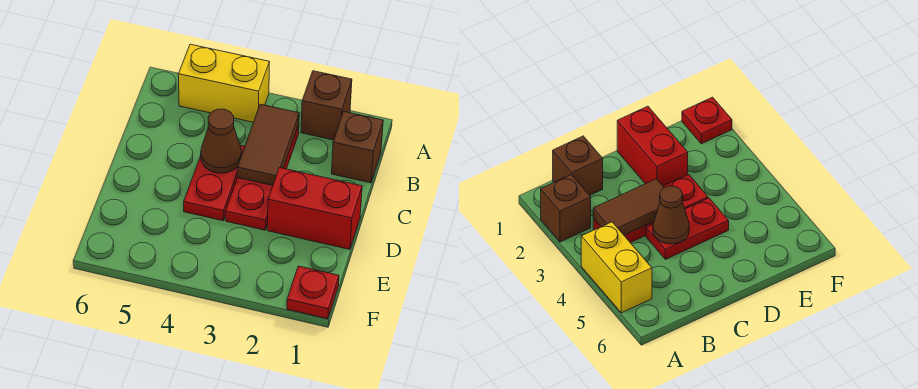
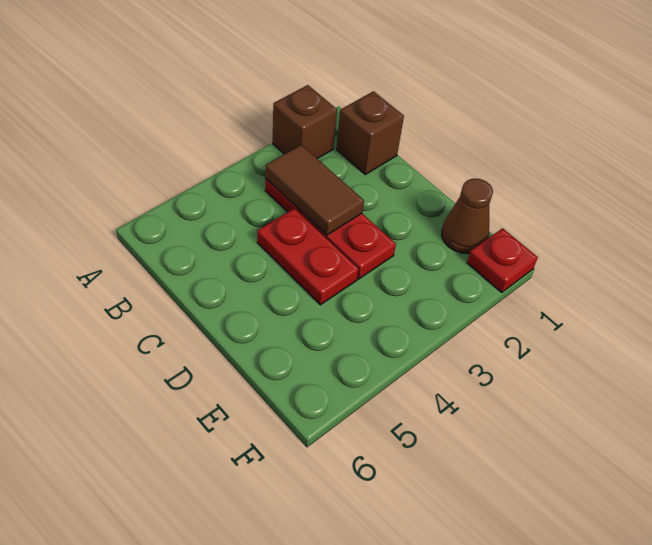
yellow brick A4:A5 level 1 -> none
brown cone C4 level 2 -> brown cone E1 level 1
red brick D1:D2 level 1 -> none

